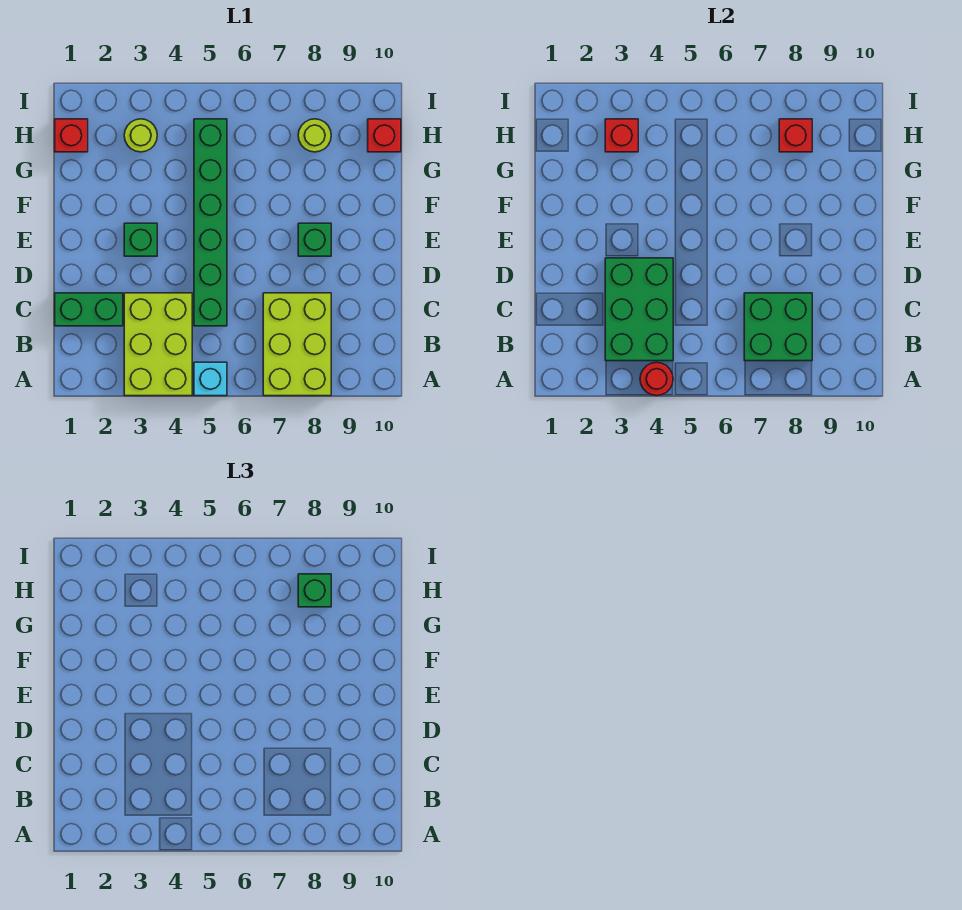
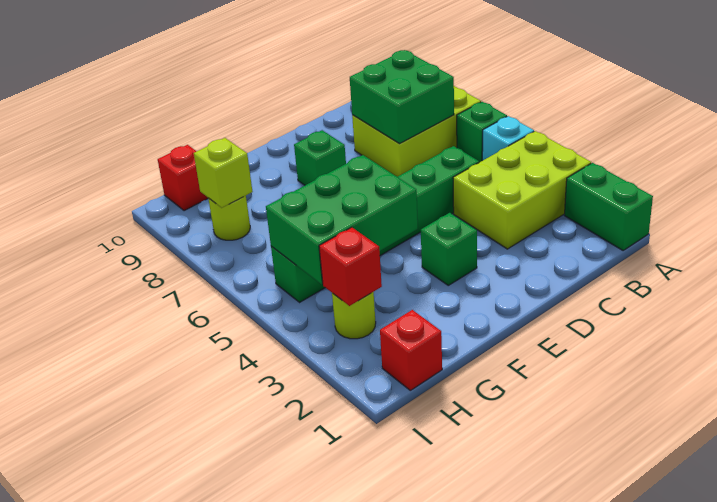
red round brick A4 level 2 -> none
green brick B3:D4 level 2 -> green brick F4:H5 level 2
green brick C1:C2 level 1 -> green brick A1:A2 level 1
red brick H8 level 2 -> lime brick H8 level 2
green brick H8 level 3 -> green brick A6 level 1

